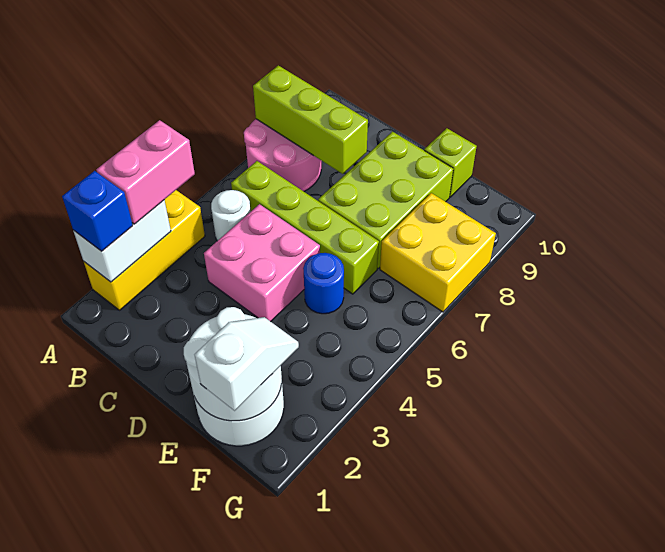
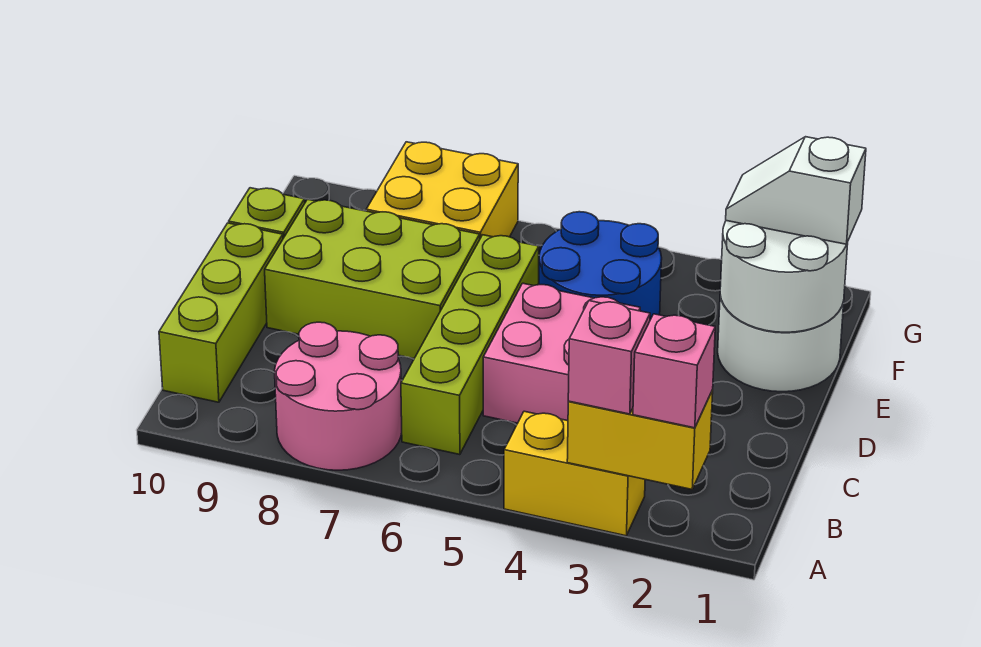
yellow brick A2:A4 level 1 -> yellow brick A3:A4 level 1
white brick A2:A3 level 2 -> yellow brick A2:A3 level 2
blue brick A2 level 3 -> pink brick A2 level 3
pink brick A3:A4 level 3 -> pink brick A3 level 3
lime brick A8:C8 level 2 -> lime brick B10:D10 level 1
white round brick B5 level 1 -> none
blue round brick E5 level 1 -> blue round brick E4:F5 level 1

